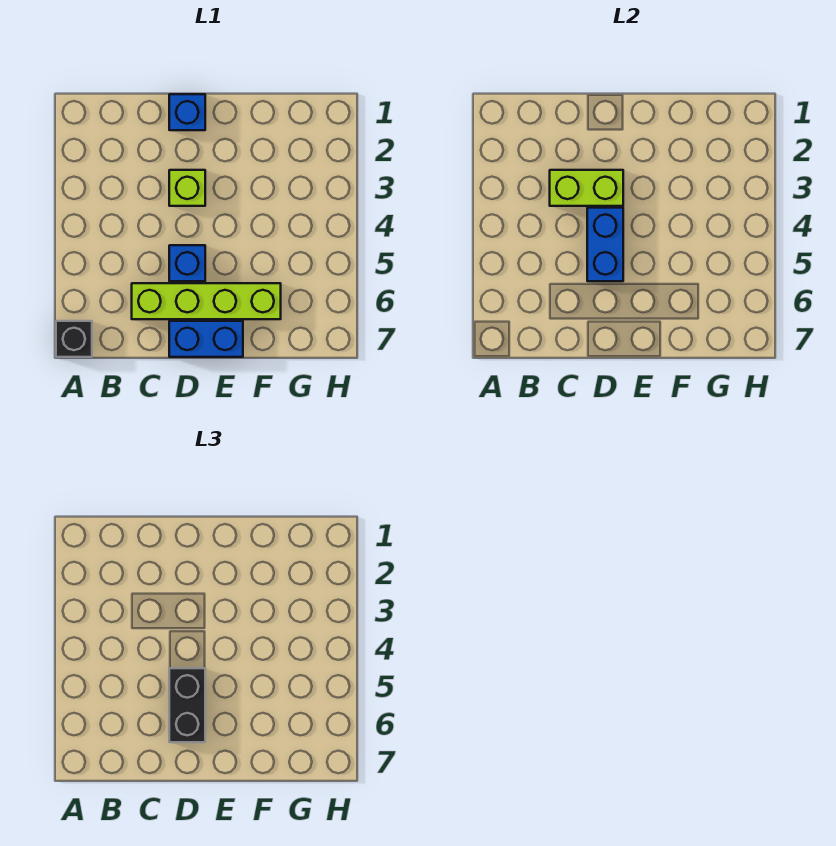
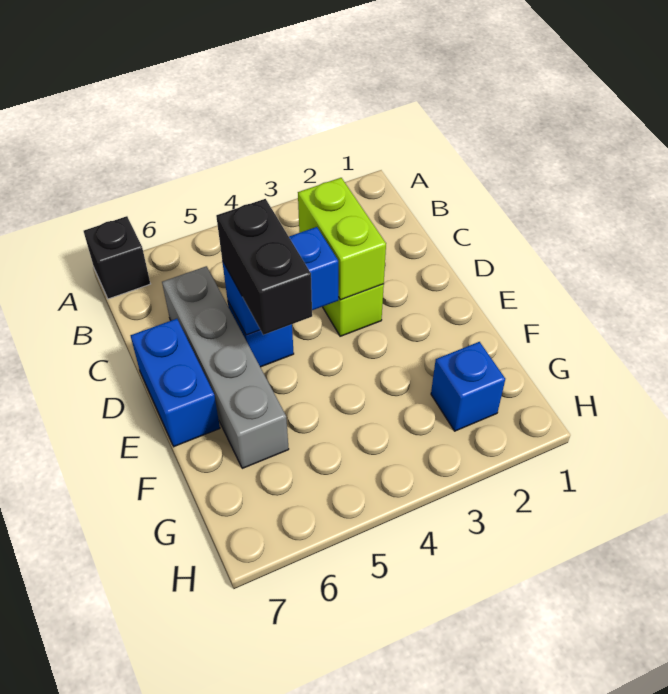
lime brick C6:F6 level 1 -> grey brick C6:F6 level 1
blue brick D1 level 1 -> blue brick G2 level 1
black brick D5:D6 level 3 -> black brick D5:E5 level 3

